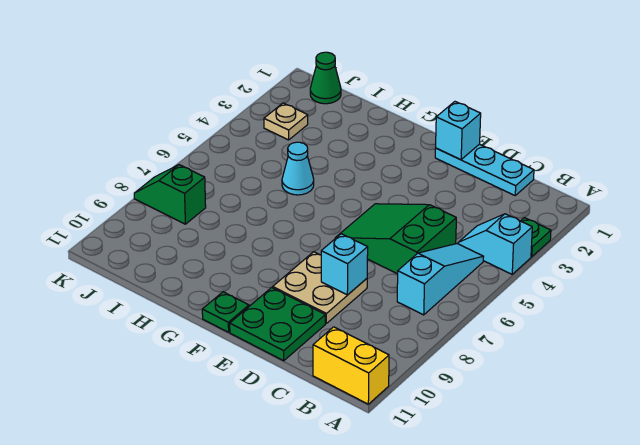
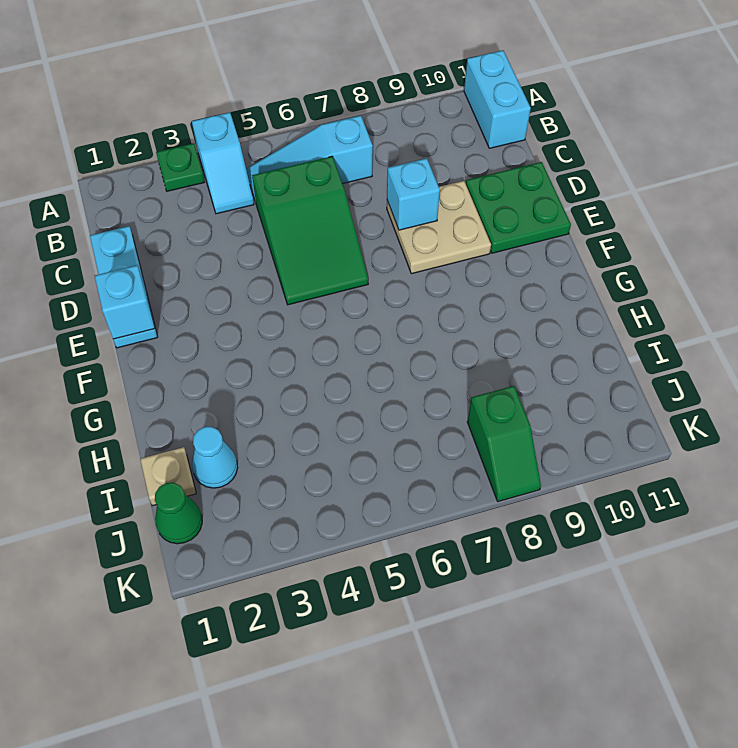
yellow brick A11:B11 level 1 -> cyan brick A11:B11 level 1
green plate F11 level 1 -> none
cyan cone H5 level 1 -> cyan cone I2 level 1
tan plate J3 level 1 -> tan plate I1 level 1

